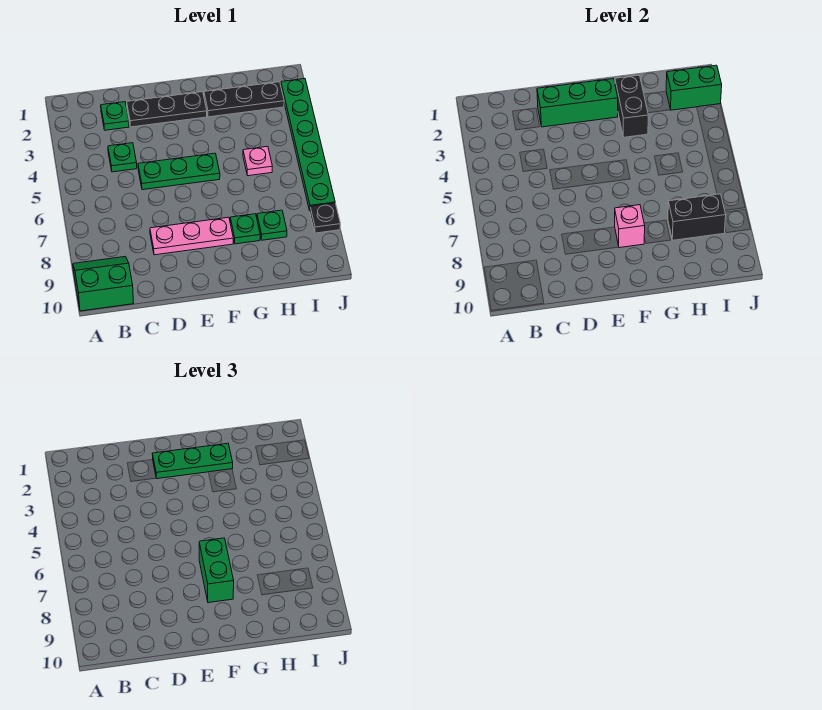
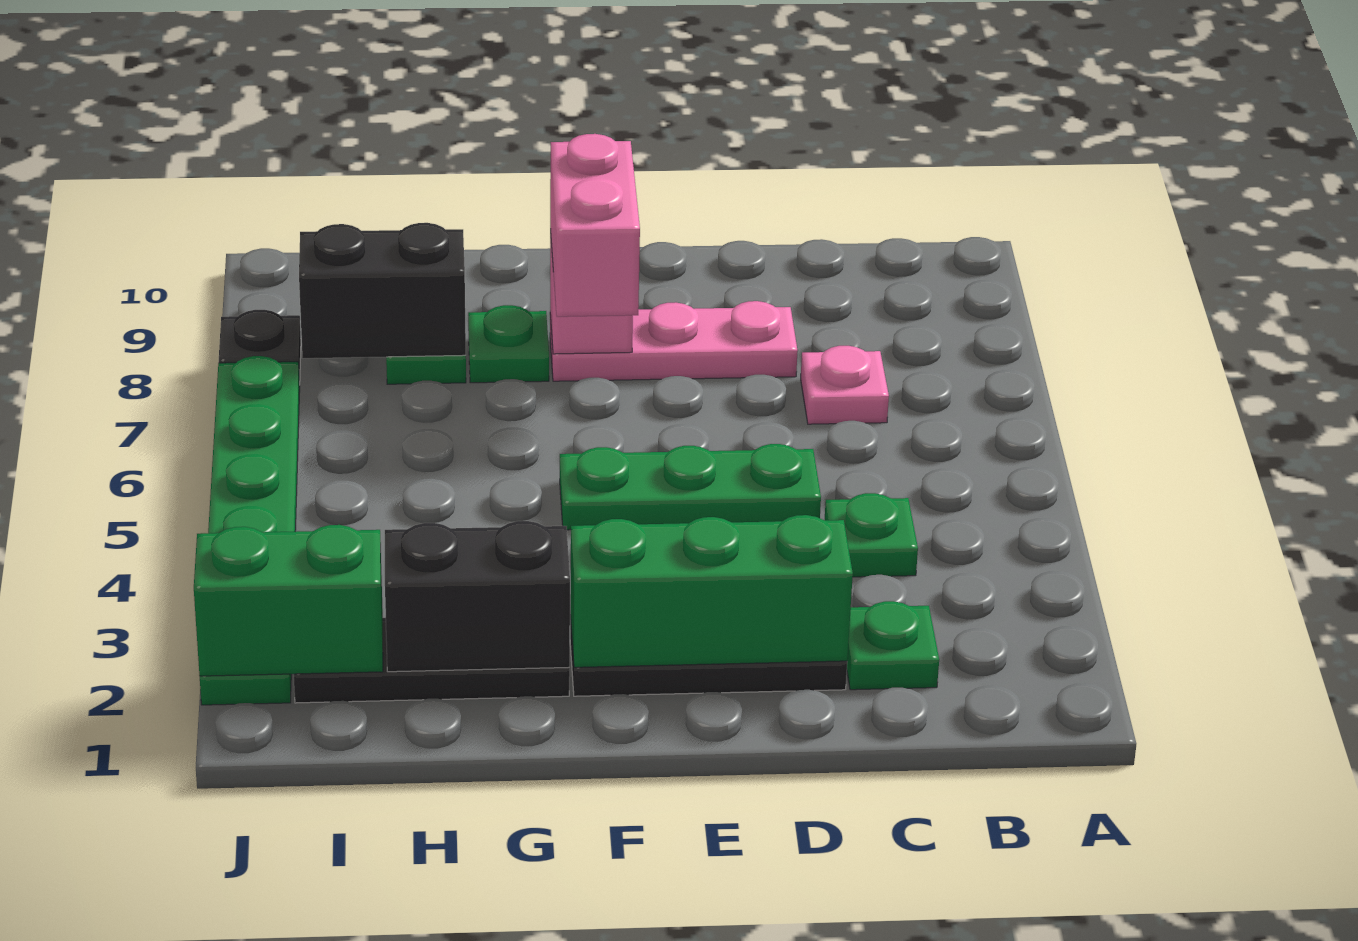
green slope A9:B10 level 1 top 10 -> none
green plate E2:G2 level 3 -> none
green brick F7:F8 level 3 -> pink brick F7:F8 level 3
black brick G2:G3 level 2 -> black brick G2:H2 level 2
pink plate H5 level 1 -> pink plate C7 level 1

